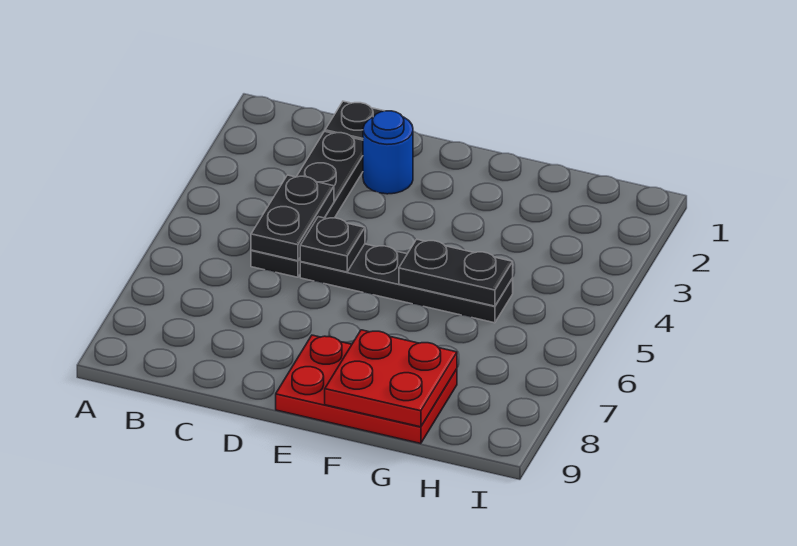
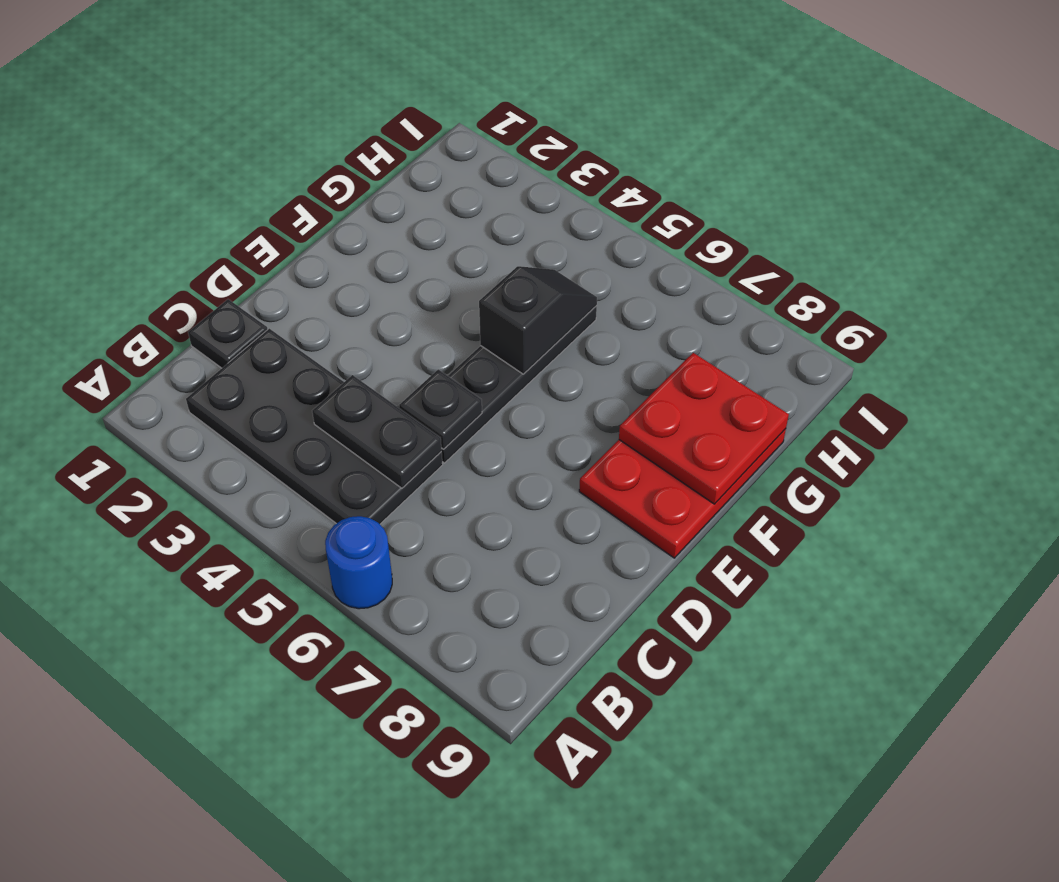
black plate C2:C5 level 1 -> black plate B2:C5 level 1
blue round brick D2 level 1 -> blue round brick A6 level 1
black plate F5:G5 level 2 -> black slope F5:G5 level 2 top F

